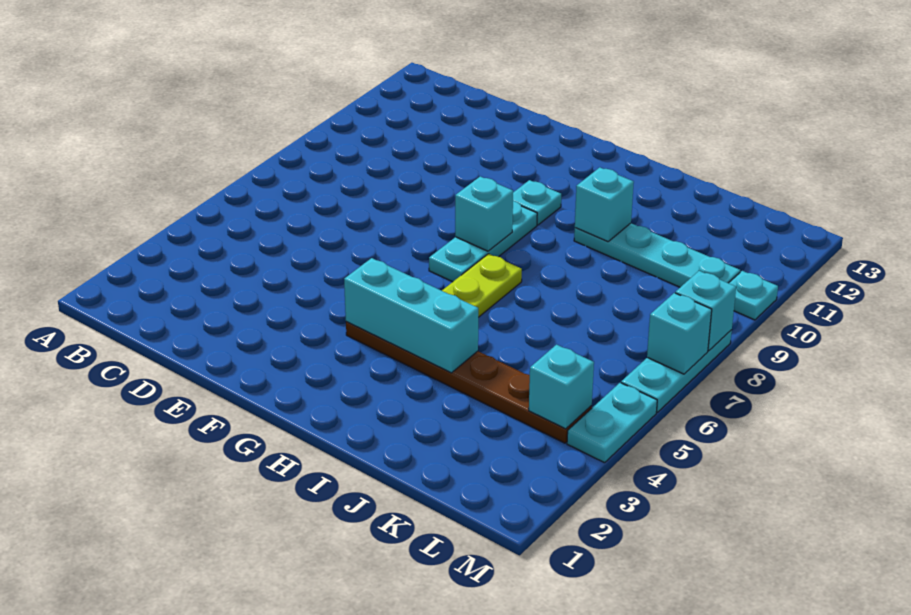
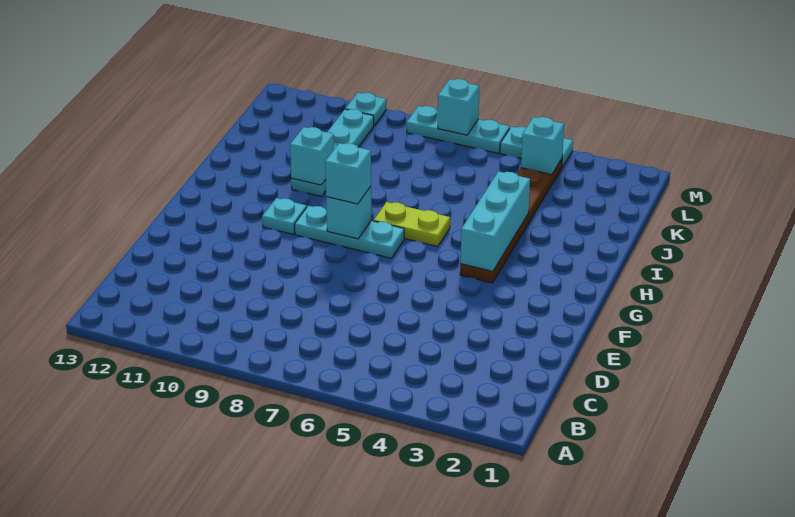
cyan brick M8 level 2 -> cyan brick G8 level 3

